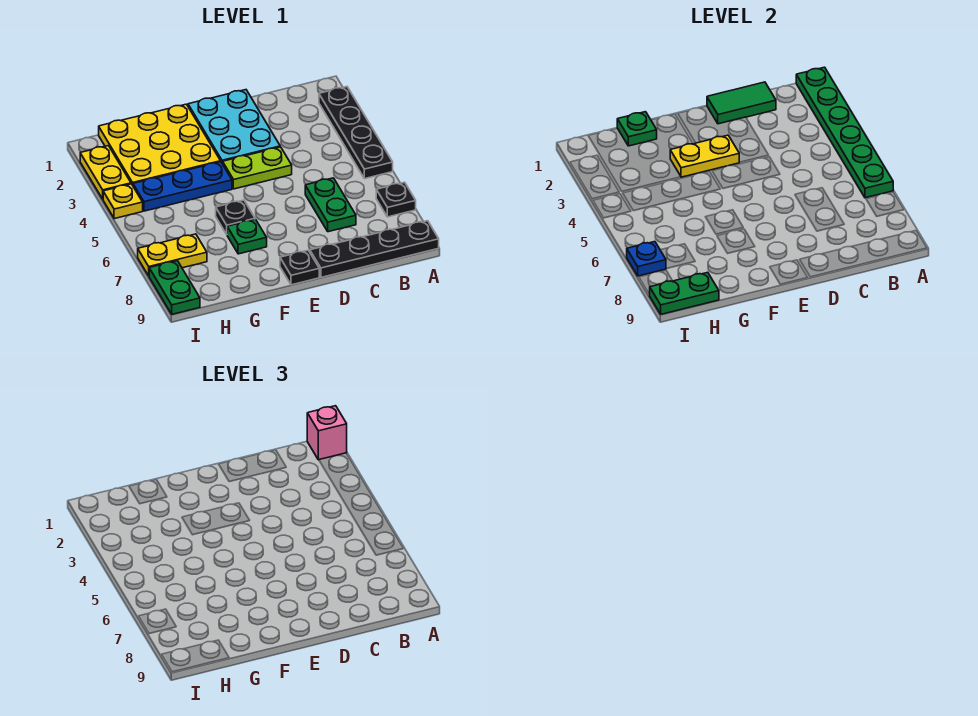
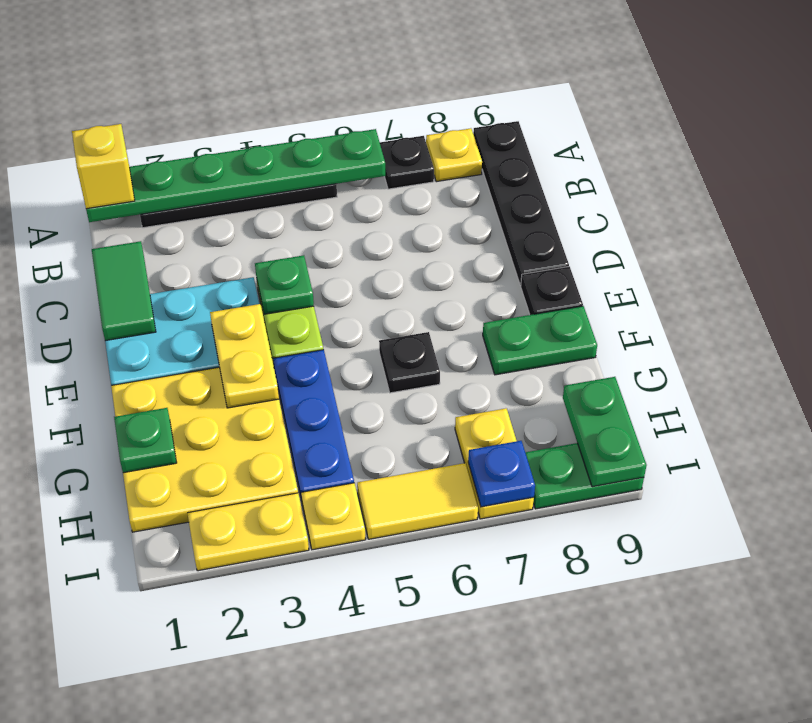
pink brick A1 level 3 -> yellow brick A1 level 3
none -> yellow plate A8 level 1
green plate C6:C7 level 1 -> green plate F8:F9 level 1
green plate F7 level 1 -> green plate D4 level 2
none -> yellow tile I5:I6 level 1

